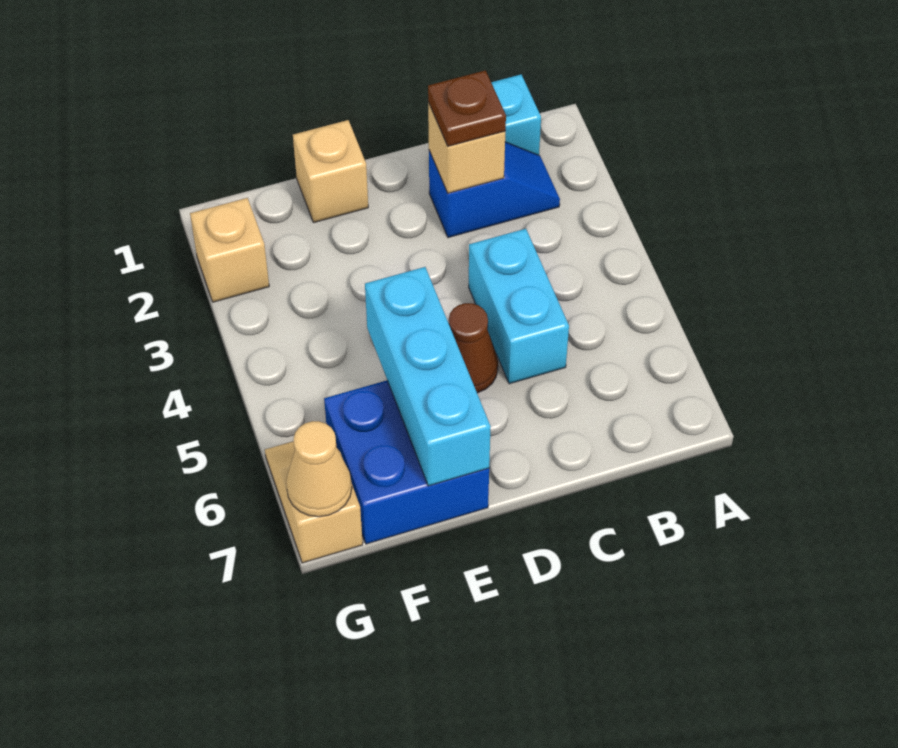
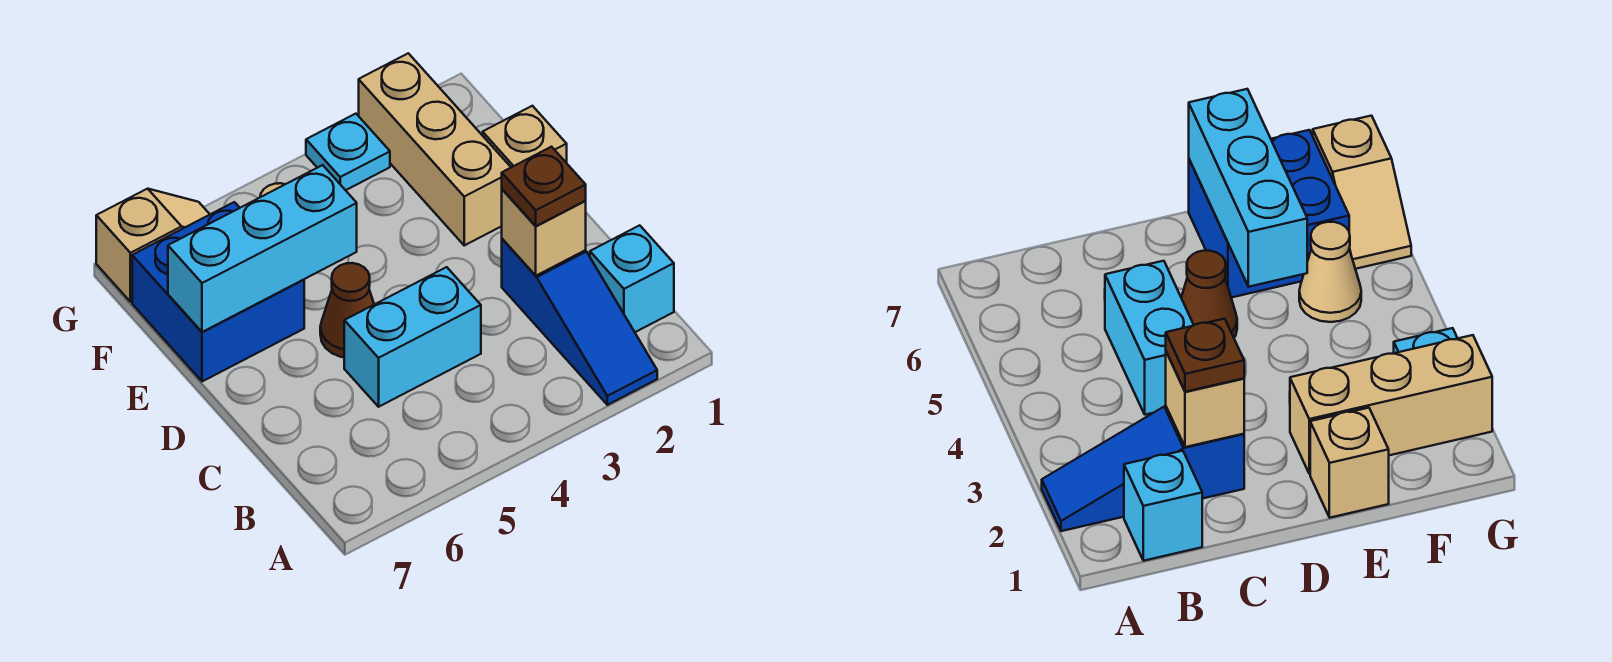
blue slope B2:C2 level 1 top C -> blue slope A2:C2 level 1 top C
tan brick G2 level 1 -> tan brick E2:G2 level 1
none -> cyan plate G3 level 1
tan cone G7 level 2 -> tan cone F5 level 1

